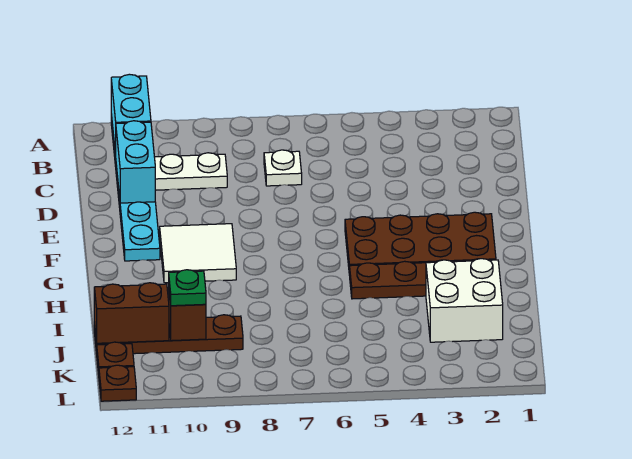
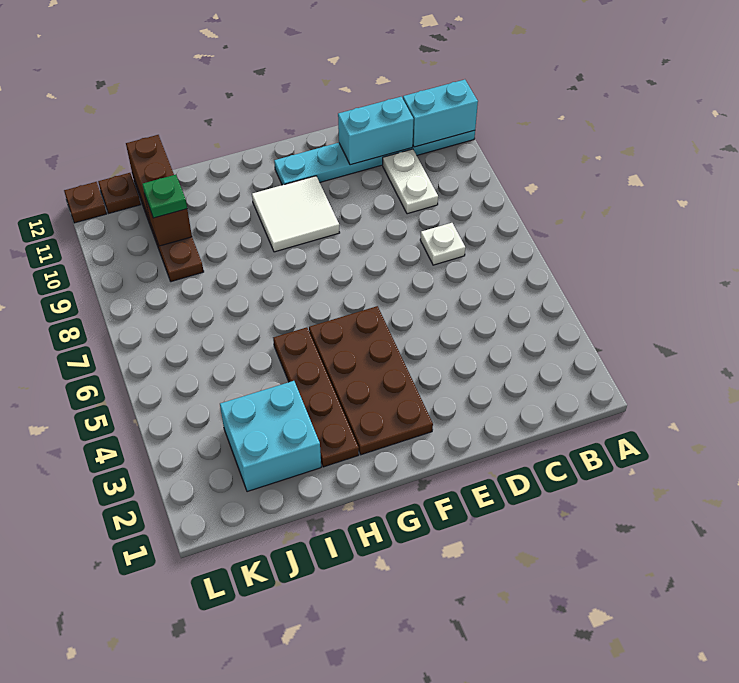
white brick I2:J3 level 1 -> cyan brick I2:J3 level 1

